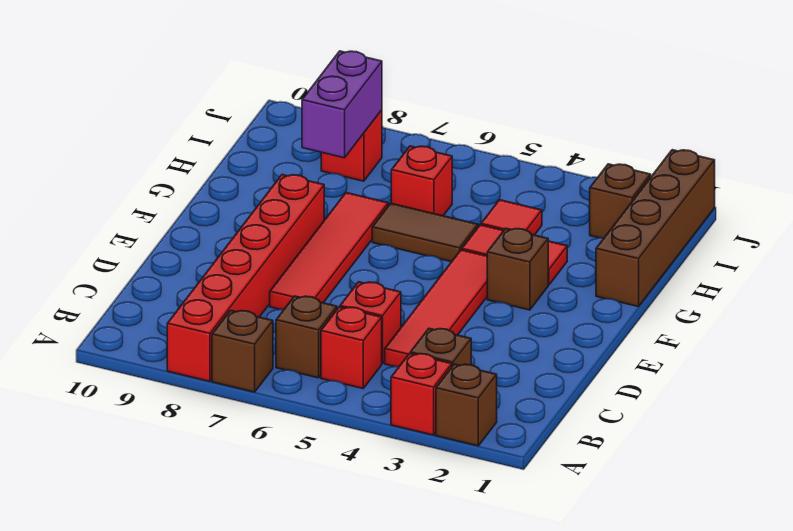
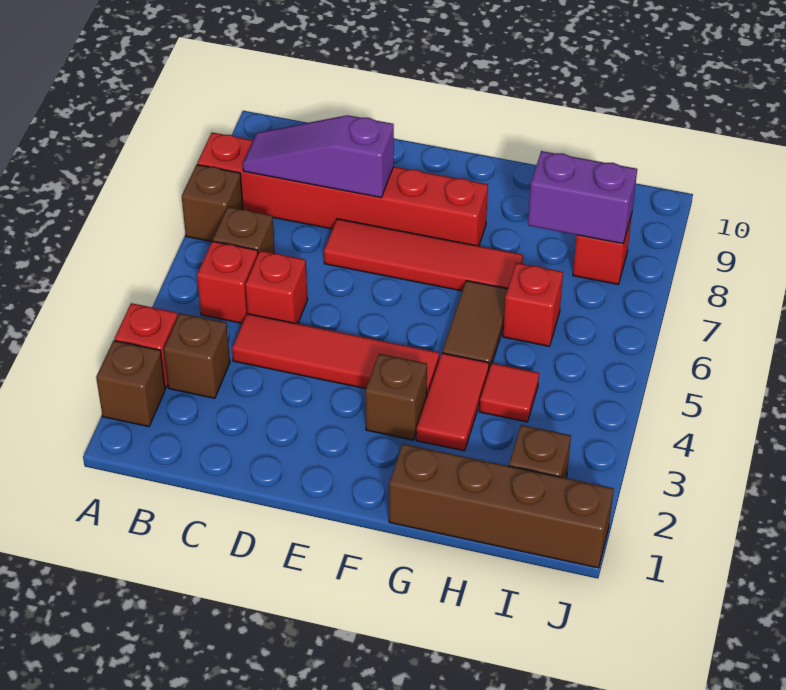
none -> purple slope B8:D8 level 2 top D

